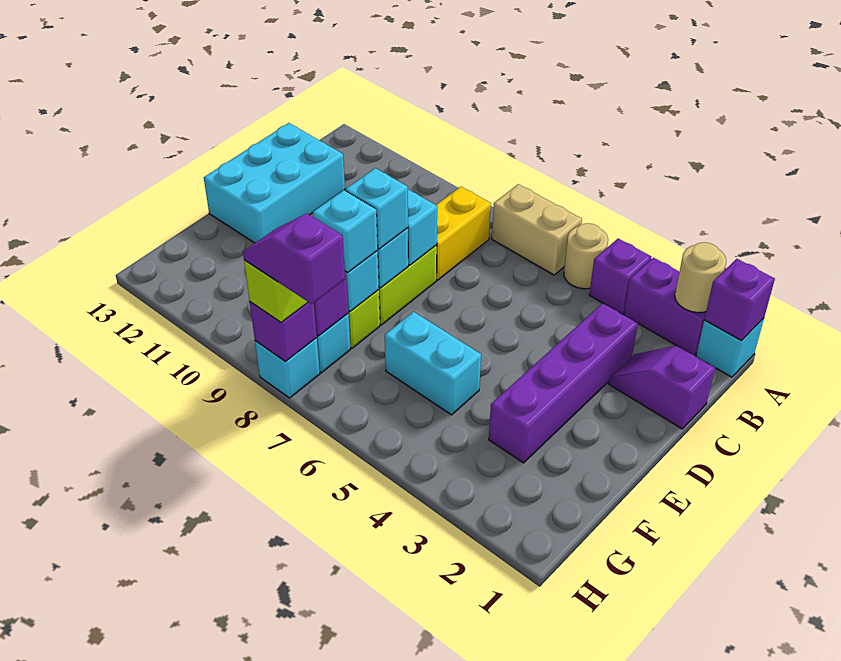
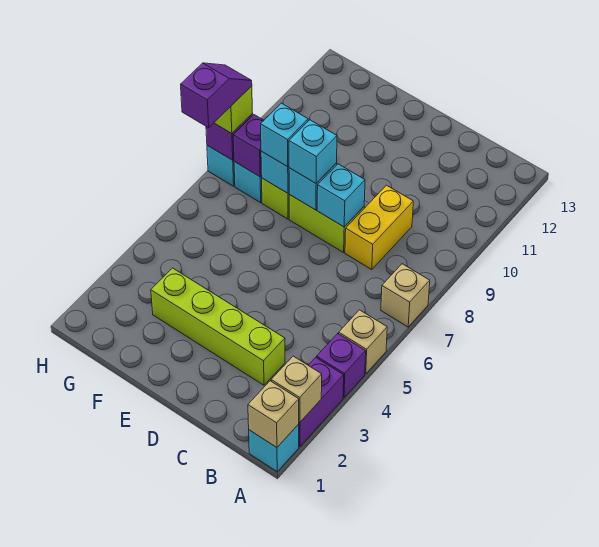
purple brick A1 level 2 -> tan brick A1 level 2
tan round brick A2 level 2 -> tan brick A2 level 2
tan round brick A5 level 1 -> tan brick A5 level 1
tan brick A6:A7 level 1 -> tan brick A7 level 1
yellow brick B8:C8 level 1 -> yellow brick C8:C9 level 1
purple slope C1:C2 level 1 top 1 -> none
purple brick C3:F3 level 1 -> lime brick C3:F3 level 1
cyan brick C12:E13 level 1 -> none
cyan brick F5:F6 level 1 -> none

